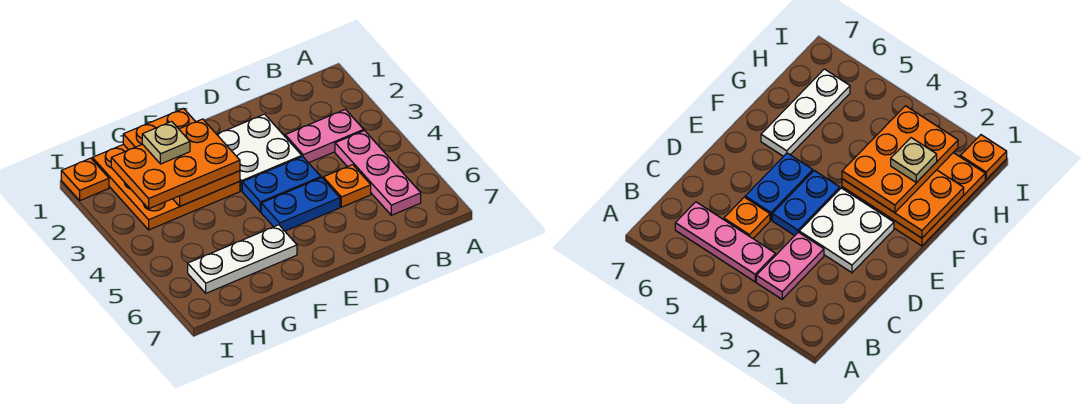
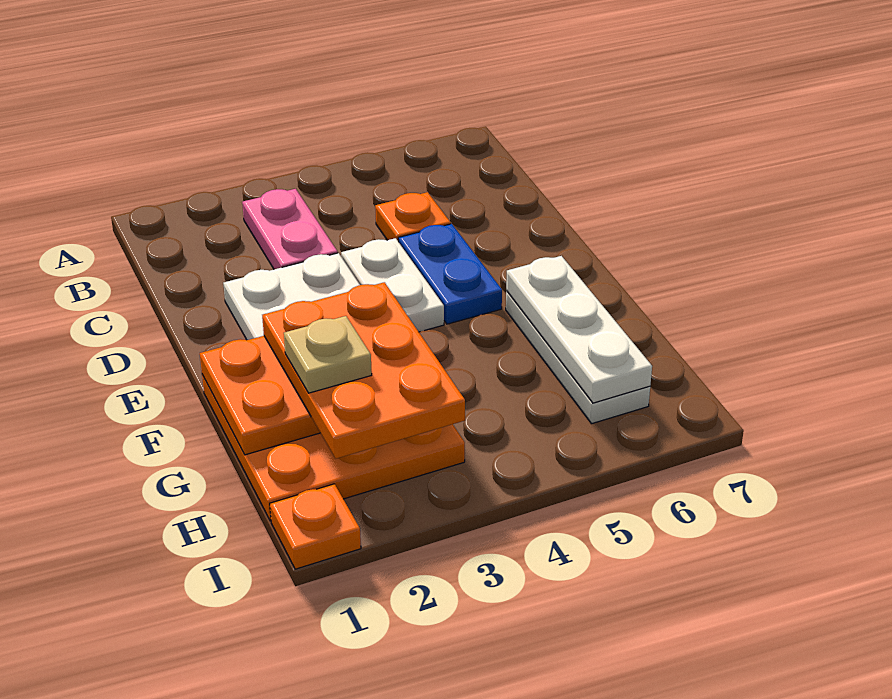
pink plate B4:B6 level 1 -> none
blue plate D4:E4 level 1 -> white plate D4:E4 level 1
none -> white plate F6:H6 level 2

